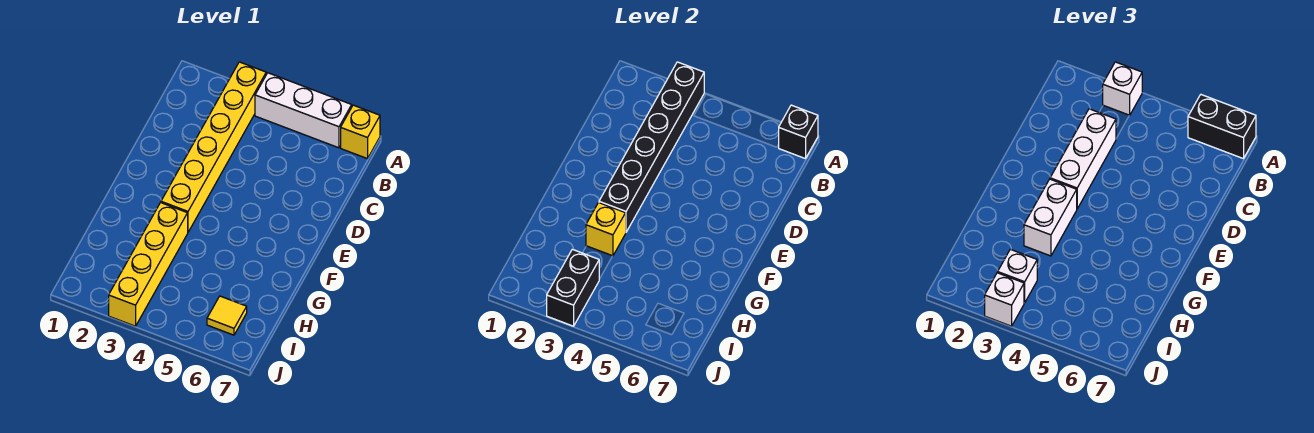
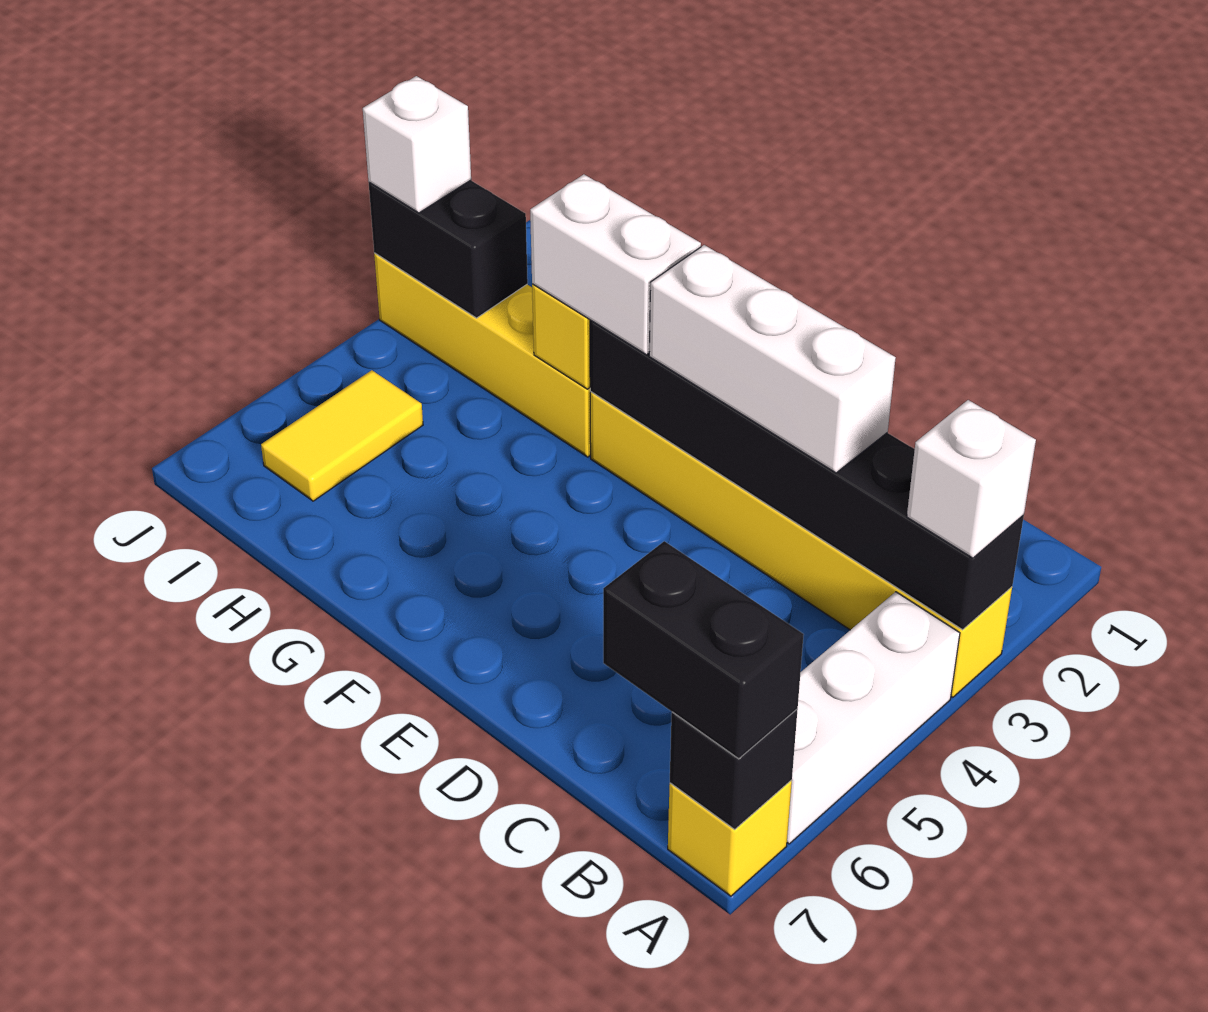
black brick A6:A7 level 3 -> black brick A7:B7 level 3
white brick I3 level 3 -> none
yellow tile I6 level 1 -> yellow tile I5:I6 level 1

